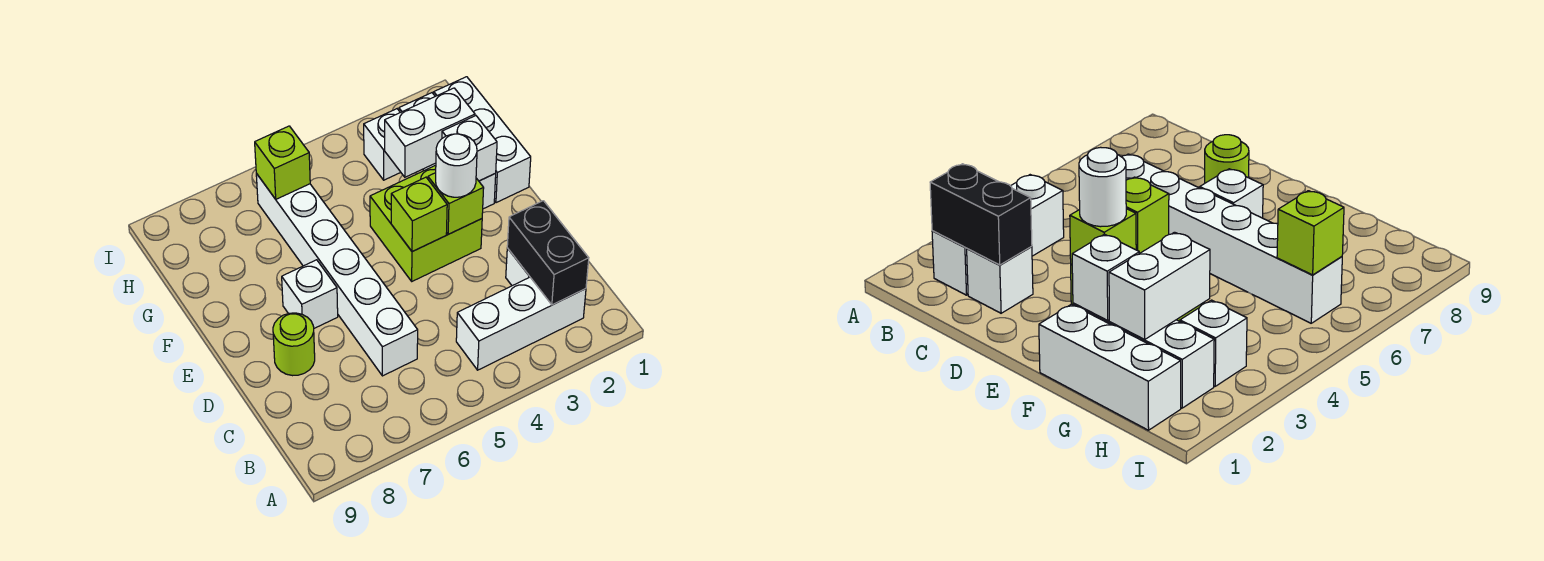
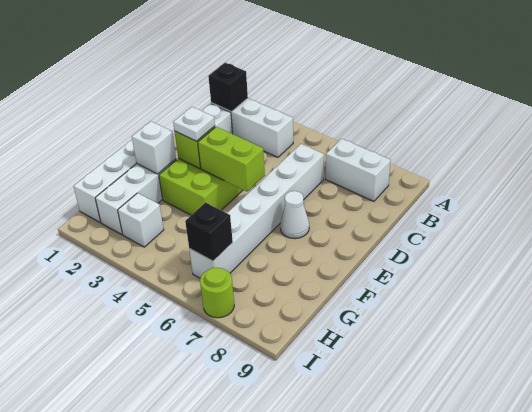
black brick B2:C2 level 2 -> black brick B2 level 2
lime round brick D8 level 1 -> lime round brick I7 level 1
white round brick E3 level 3 -> white plate E3 level 3
lime brick E4 level 2 -> lime brick E4:E5 level 2
white brick E7 level 1 -> white cone E7 level 1
white brick G2:G3 level 2 -> white brick B7:B8 level 1
lime brick H6 level 2 -> black brick H6 level 2

